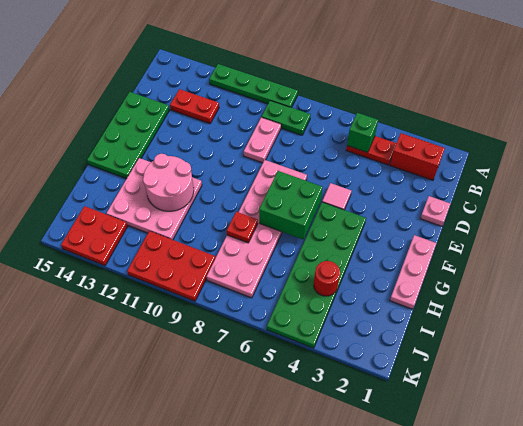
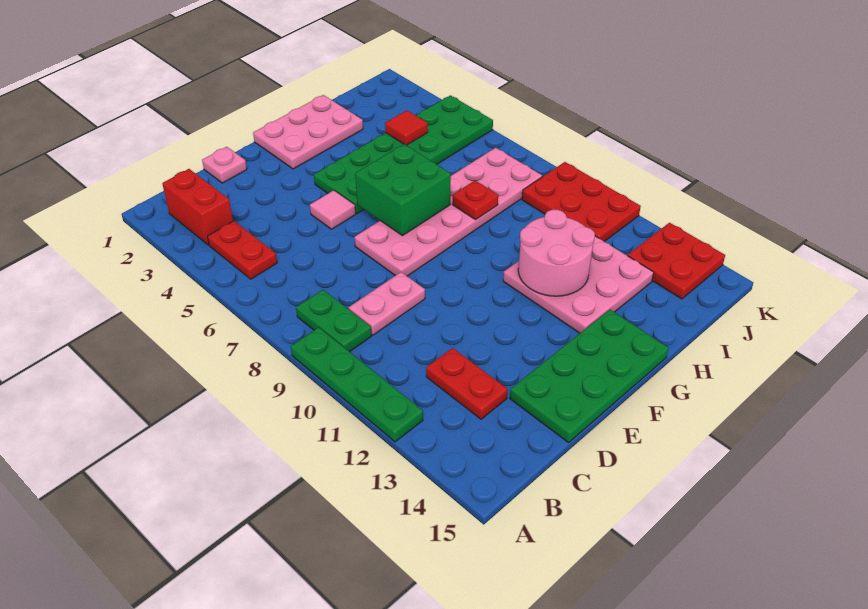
green brick B5 level 2 -> none
pink plate F1:H1 level 1 -> pink plate F1:H2 level 1
red round brick I4 level 2 -> red tile I4 level 2

